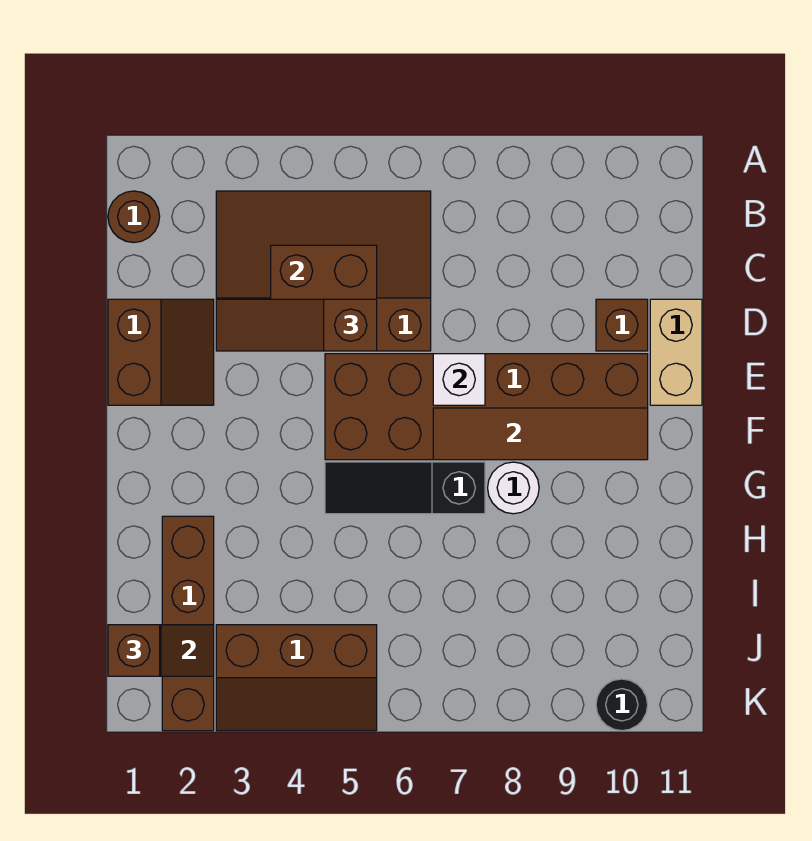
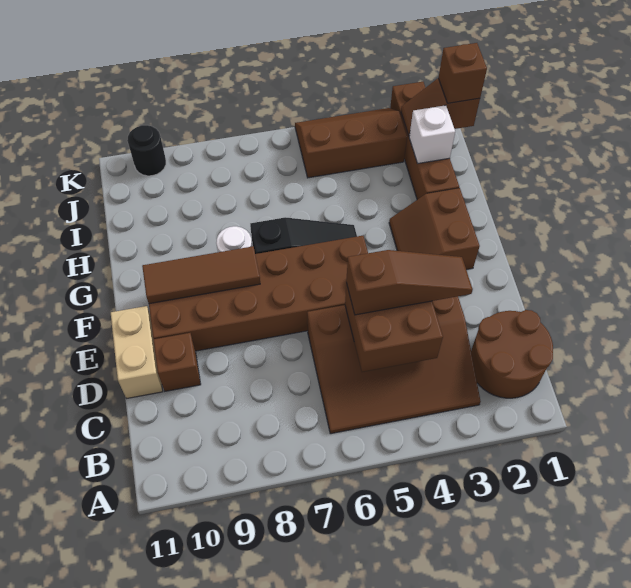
brown round brick B1 level 1 -> brown round brick B1:C2 level 1
brown slope D1:E2 level 1 top 1 -> brown slope F2:G3 level 1 top 2
white brick E7 level 2 -> white brick I2 level 2
brown tile F7:F10 level 2 -> brown tile F8:F10 level 2

